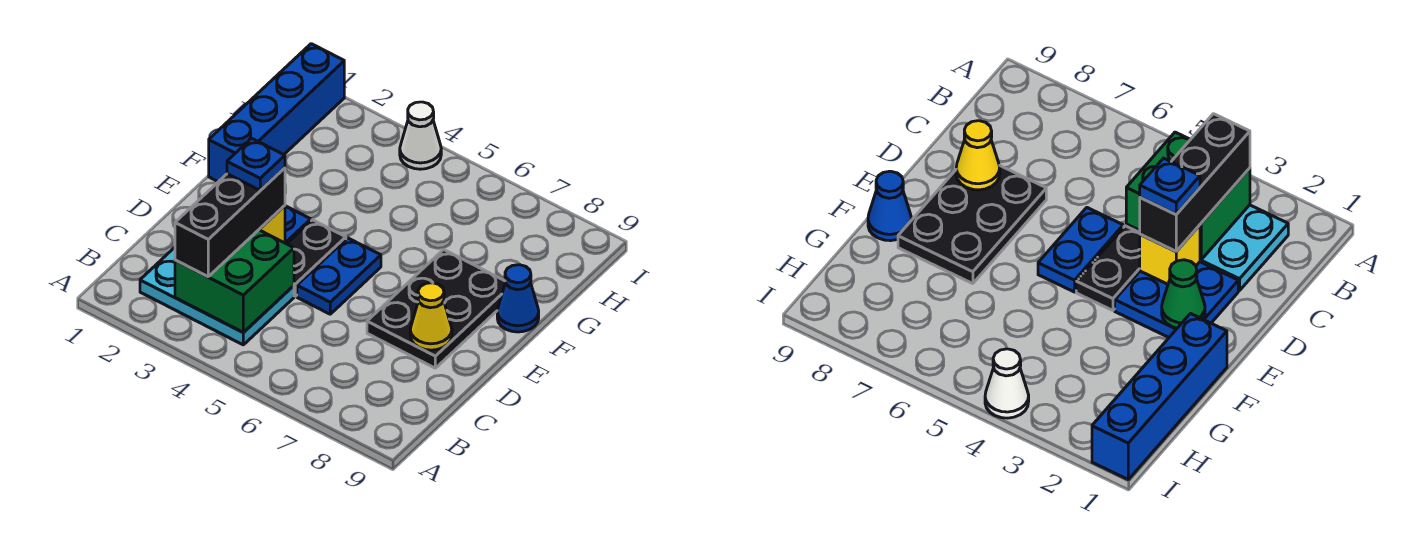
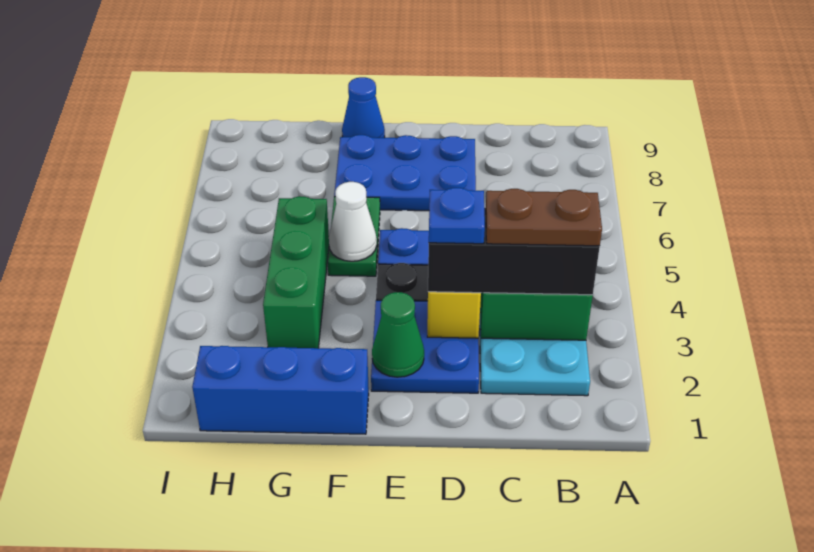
none -> brown plate B3:C3 level 4
black plate D7:F8 level 1 -> blue plate D7:F8 level 1
yellow cone D8 level 2 -> none
blue brick F1:I1 level 1 -> blue brick F1:H1 level 1
none -> green plate F5:F6 level 1
none -> green brick G3:G5 level 1
white cone I4 level 1 -> white cone F5 level 2

